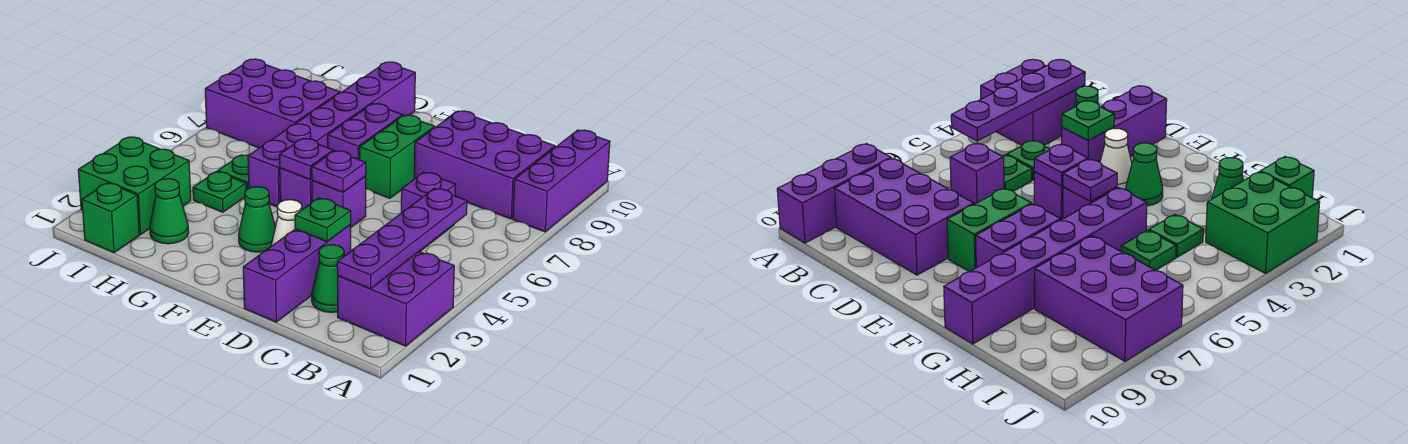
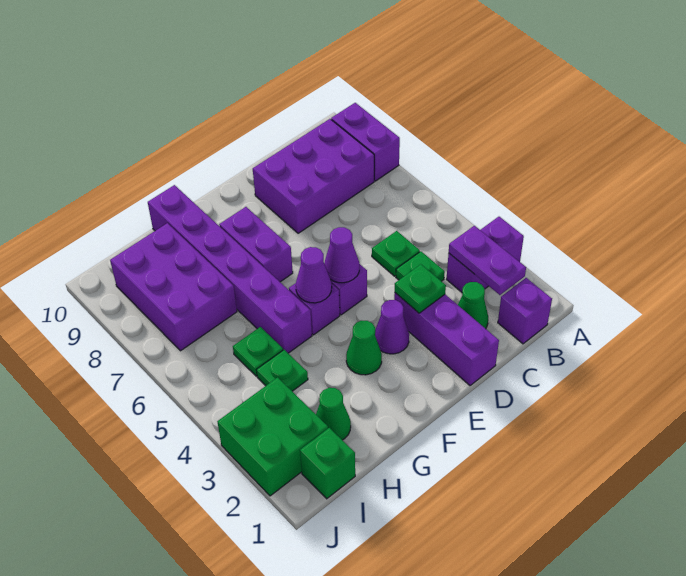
purple brick A2:B3 level 1 -> purple brick A3:B3 level 1
purple brick A8:A10 level 1 -> purple brick A8:A9 level 1
purple plate B2:B5 level 2 -> purple plate B2:B3 level 2
purple brick C6 level 1 -> purple brick B1 level 1
white cone E3 level 1 -> purple cone E3 level 1
purple plate E5 level 2 -> purple cone E5 level 2
green brick E7:E8 level 1 -> none
purple plate F5 level 2 -> purple cone F5 level 2
purple brick H7:J8 level 1 -> purple brick H7:I9 level 1

